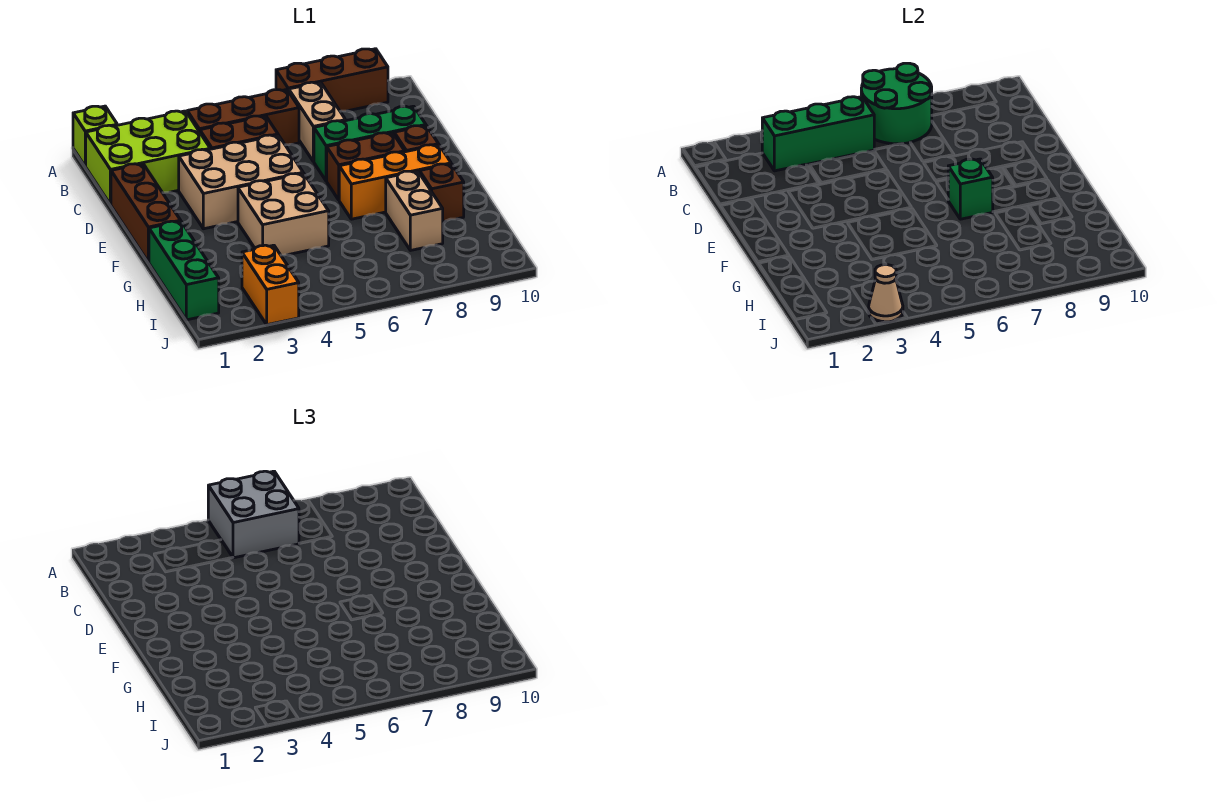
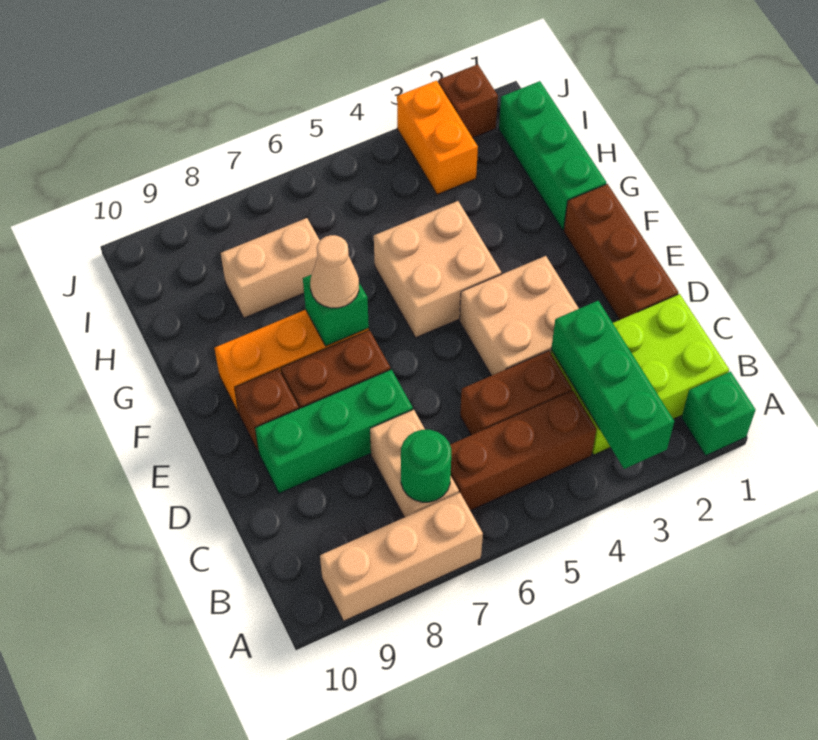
lime brick A1 level 1 -> green brick A1 level 1
grey brick A5:B6 level 3 -> none
green round brick A6:B7 level 2 -> green round brick B7 level 2
brown brick A7:A9 level 1 -> tan brick A7:A9 level 1
green brick B3:B5 level 2 -> green brick A3:C3 level 2
tan brick D3:E5 level 1 -> tan brick D3:E4 level 1
tan brick G8:H8 level 1 -> tan brick H7:H8 level 1
brown brick G9 level 1 -> brown brick J2 level 1
tan cone J3 level 2 -> tan cone F7 level 3

